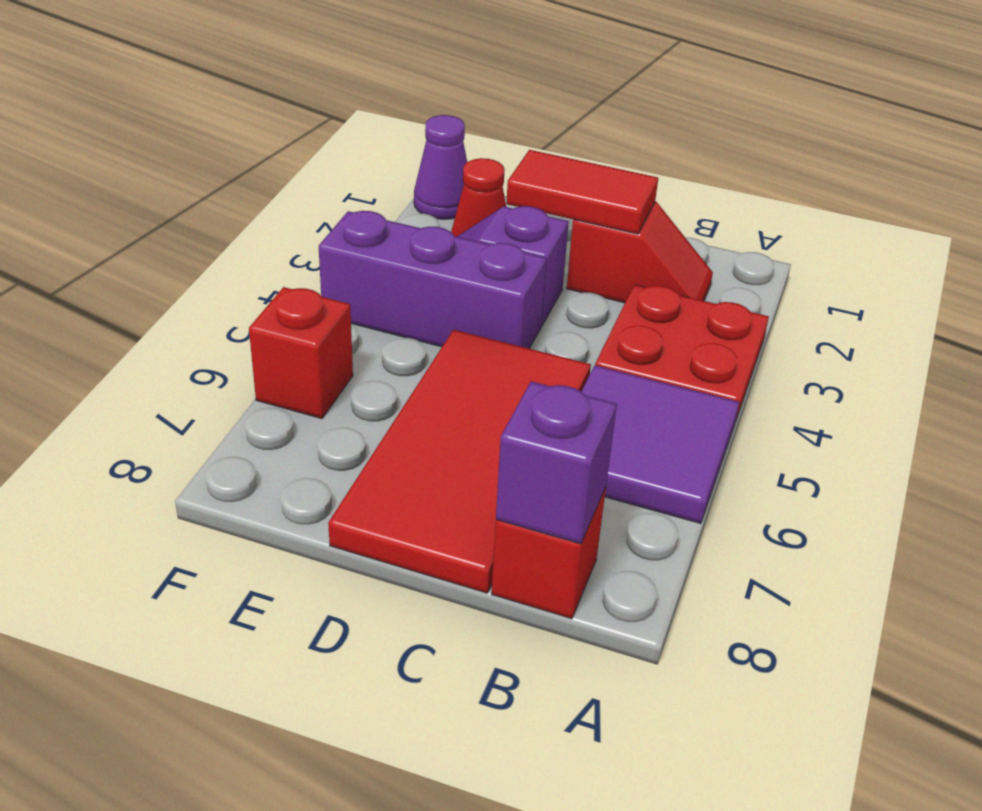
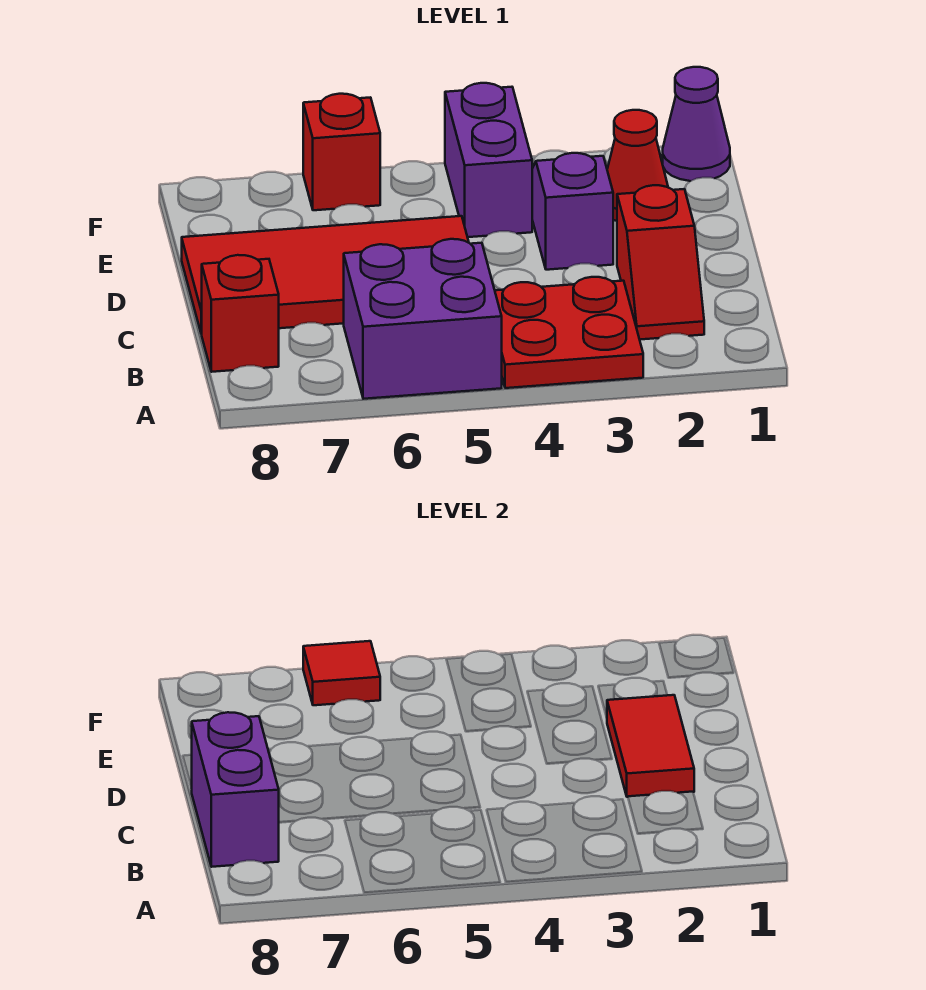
purple tile A5:B6 level 1 -> purple brick A5:B6 level 1
purple brick B8 level 2 -> purple brick B8:C8 level 2
purple brick D4:F4 level 1 -> purple brick E4:F4 level 1
none -> red tile F6 level 2

